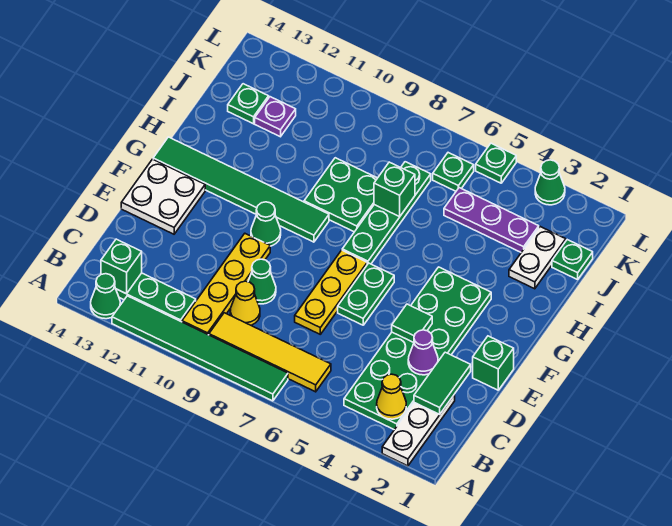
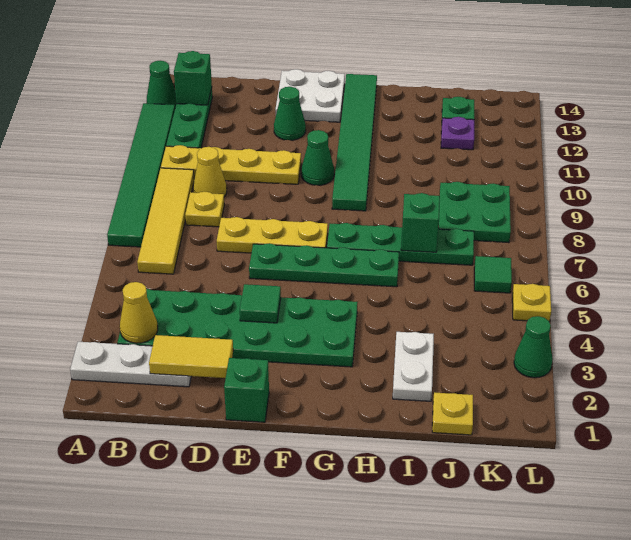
green tile C2:D2 level 2 -> yellow tile C2:D2 level 2
none -> yellow plate C8 level 1
purple cone D3 level 2 -> none
green cone D9 level 1 -> green cone E12 level 1
green plate E6:F6 level 1 -> green plate E6:H6 level 1
green plate H8:I9 level 1 -> green plate J8:K9 level 1
white plate I2:J2 level 1 -> white plate I2:I3 level 1
green plate J1 level 1 -> yellow plate J1 level 1
purple plate J3:J5 level 1 -> none
green plate K6 level 1 -> green tile K6 level 1
green plate L5 level 1 -> yellow plate L5 level 1

